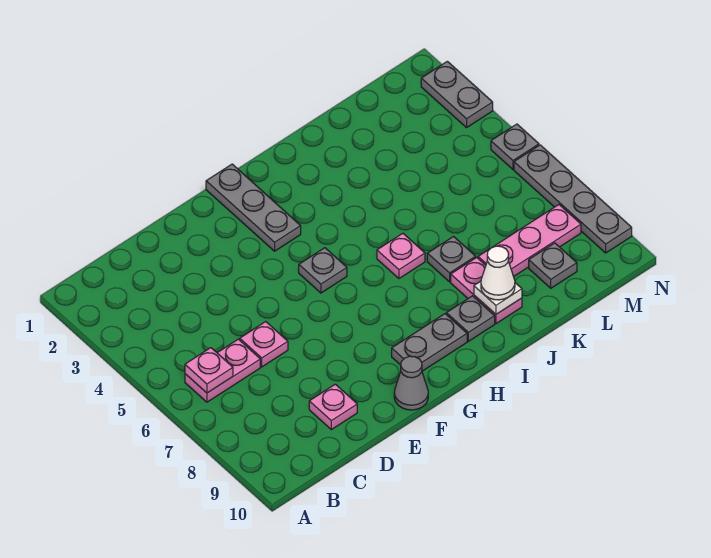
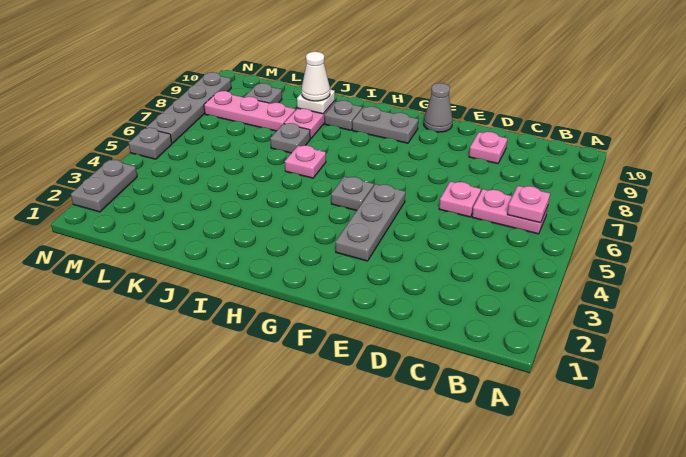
grey plate G1:G3 level 1 -> grey plate F3:F5 level 1

